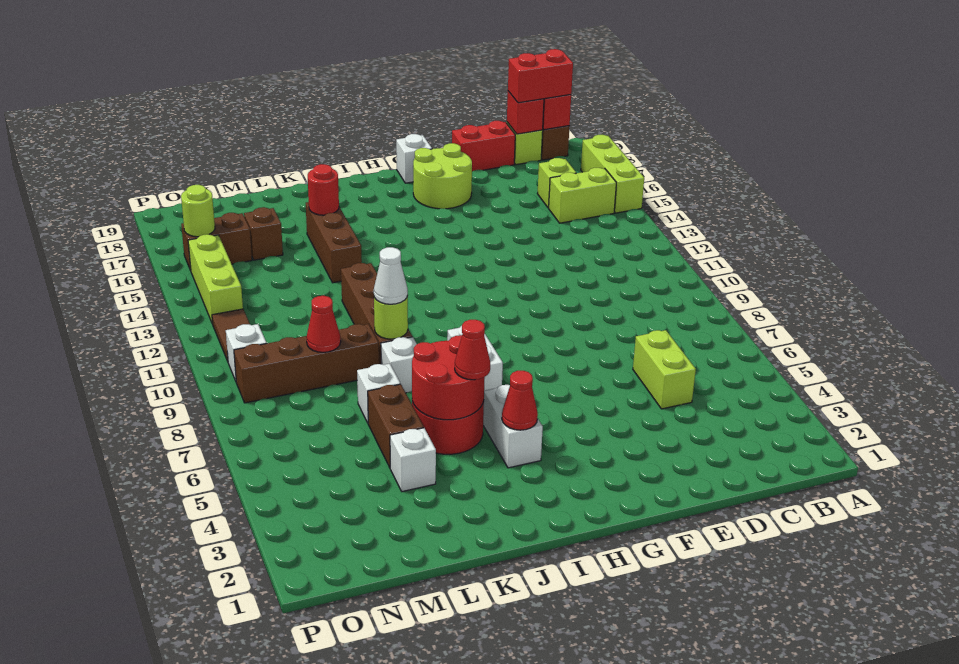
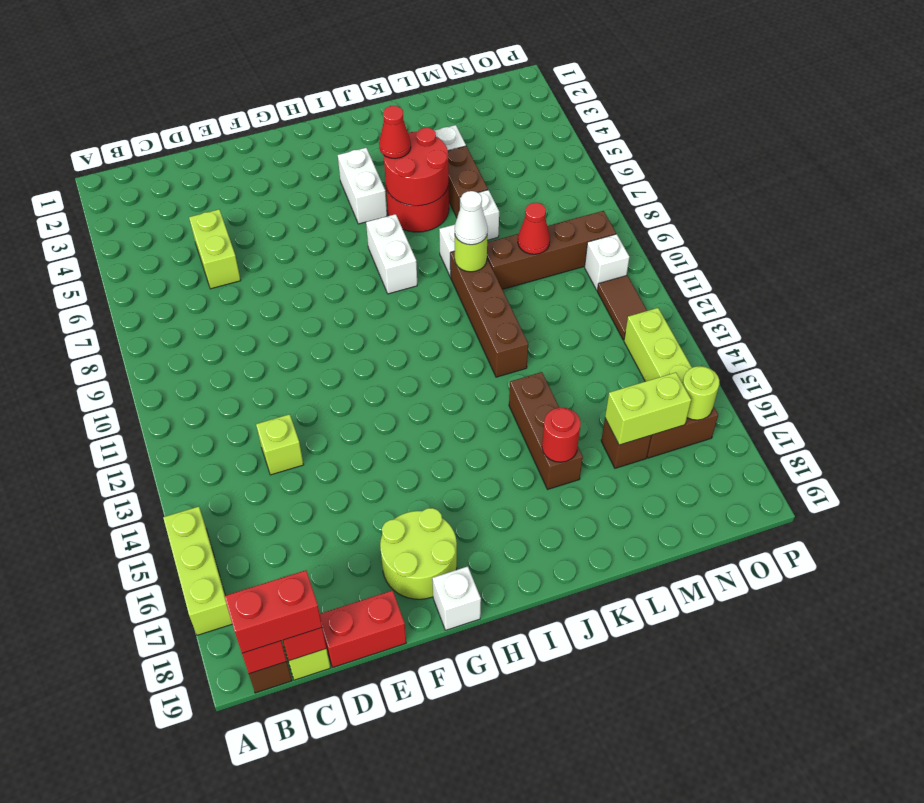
lime brick B15:C15 level 1 -> lime brick M16:N16 level 2
lime brick C16 level 1 -> lime brick D13 level 1
red cone I4 level 2 -> none

